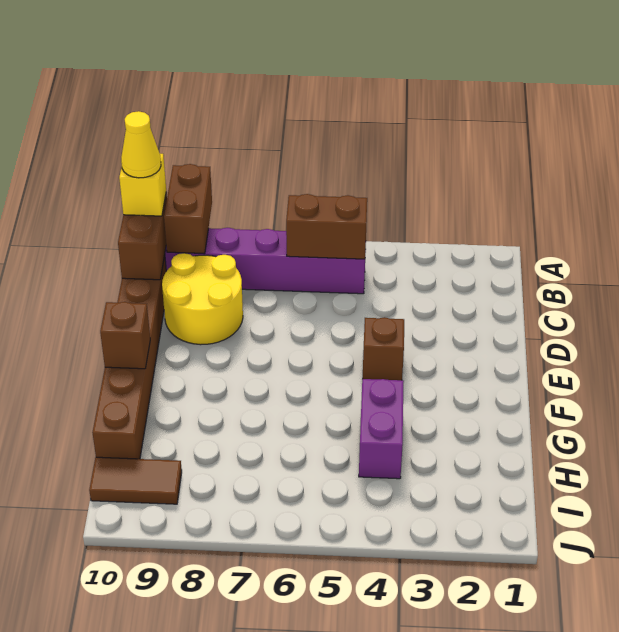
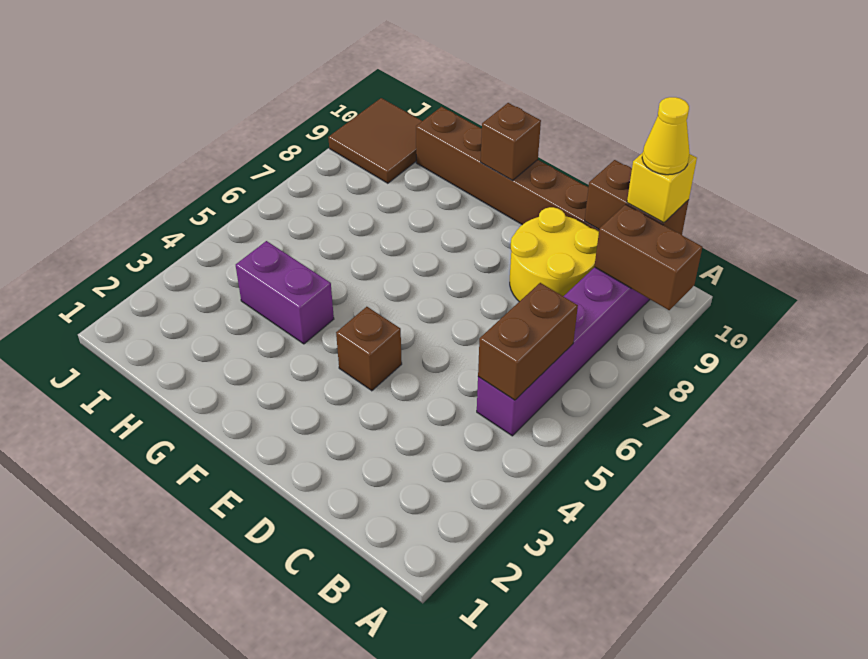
brown tile I9:I10 level 1 -> brown tile I9:J10 level 1

